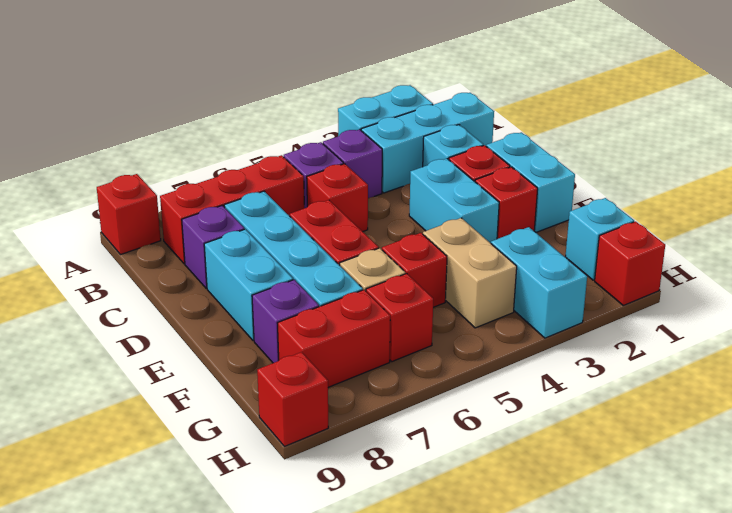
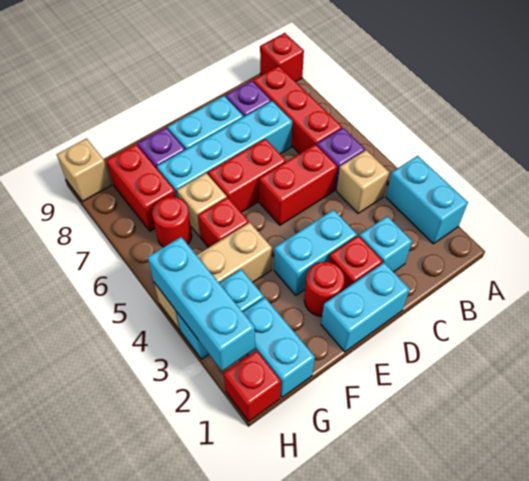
cyan brick B1:B3 level 1 -> cyan brick H2:H4 level 2
purple brick B4 level 1 -> tan brick B4 level 1
red brick C5 level 1 -> red brick C5:D5 level 1
red brick E2 level 1 -> red round brick E2 level 1
tan brick F4:G4 level 1 -> tan brick F4:H4 level 1
cyan brick G1 level 1 -> cyan brick G1:G2 level 1
red brick G6 level 1 -> red round brick G6 level 1
red brick H9 level 1 -> tan brick H9 level 1

